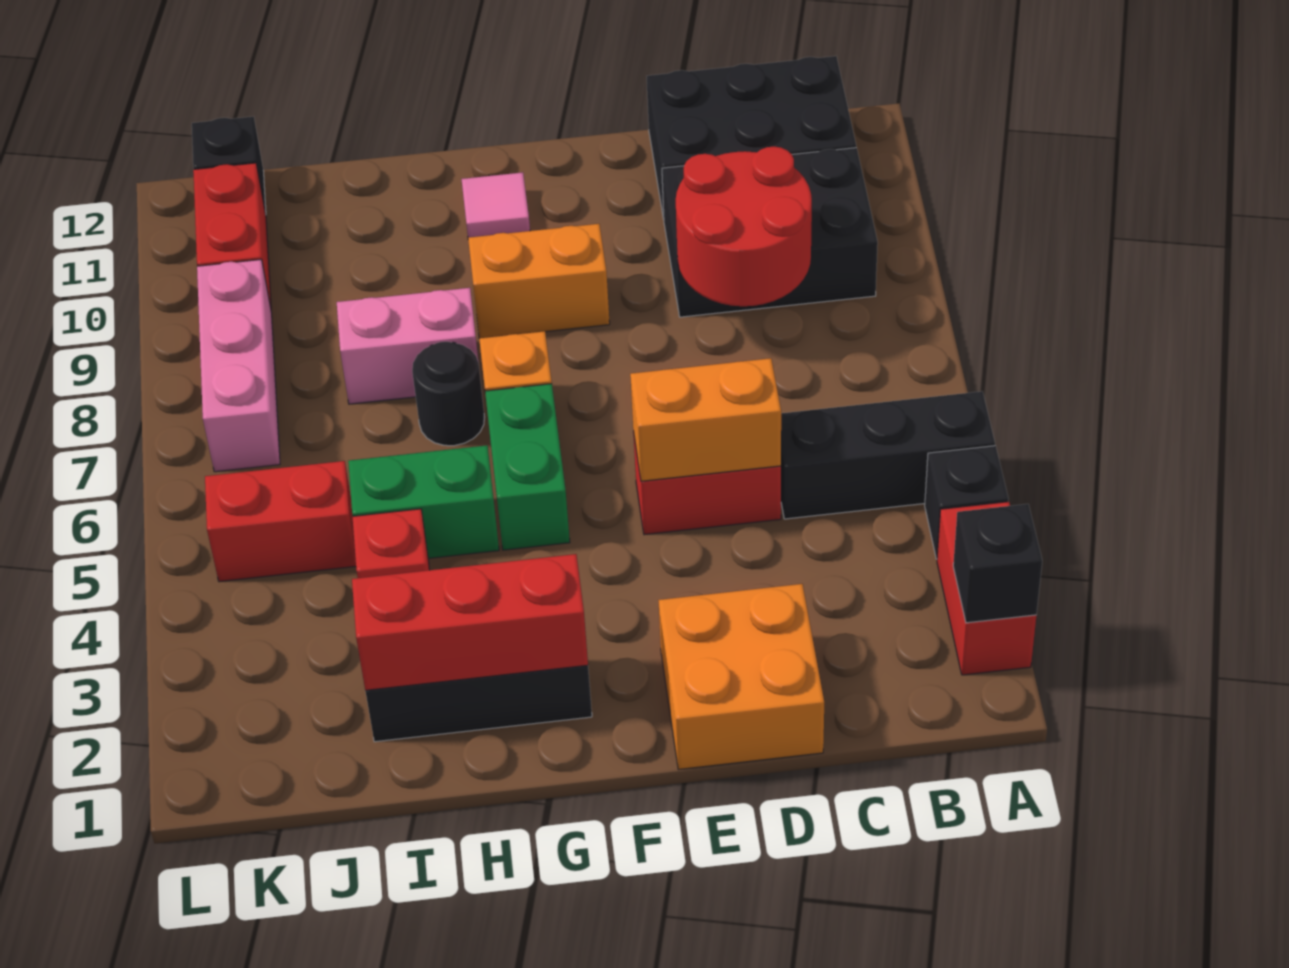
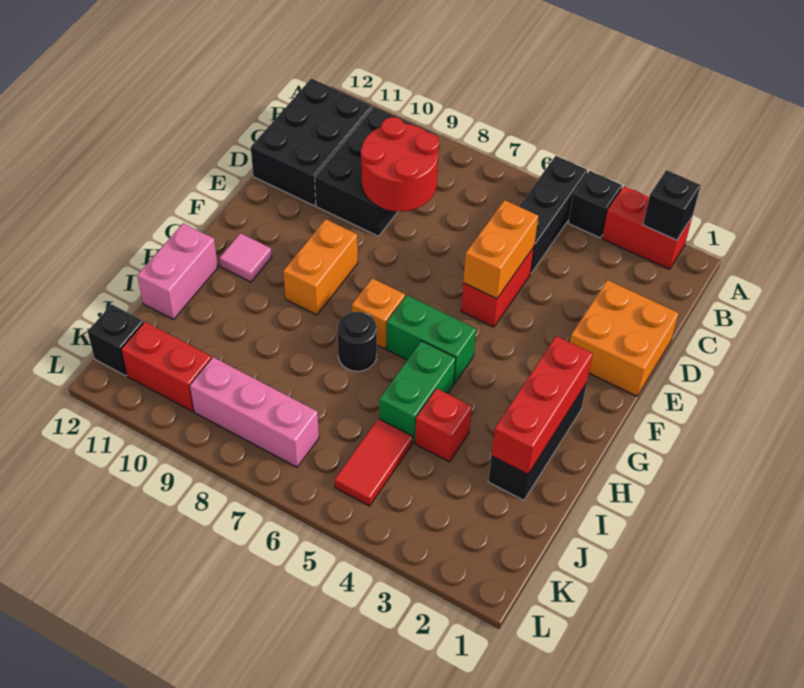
pink brick H8:I8 level 1 -> pink brick H12:I12 level 1
red brick J5:K5 level 1 -> red tile J5:K5 level 1

